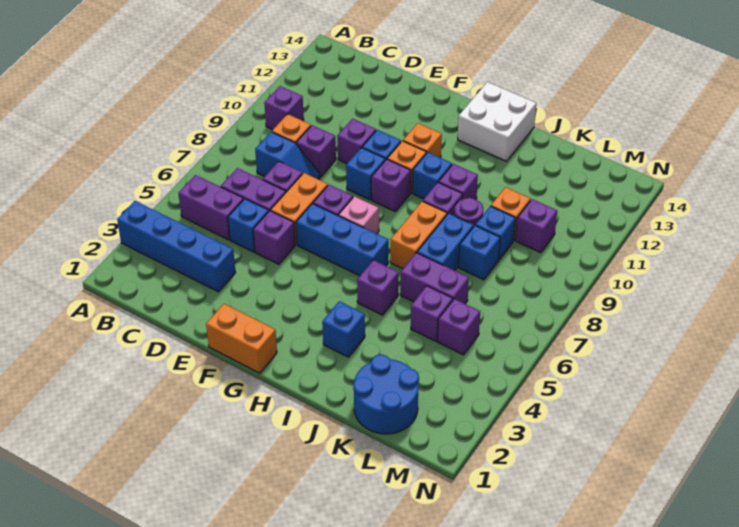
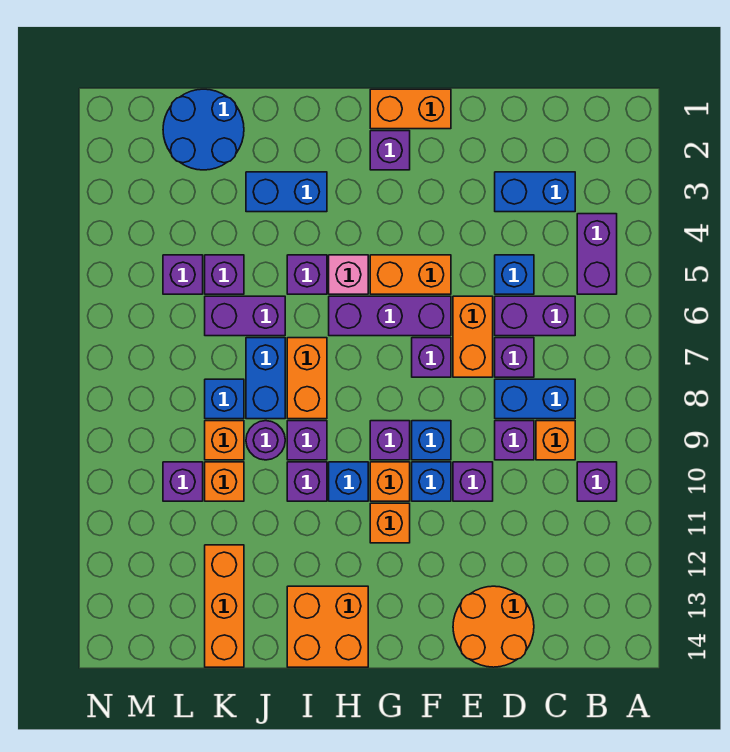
blue brick A3:D3 level 1 -> blue brick C3:D3 level 1
purple brick B5:C5 level 1 -> purple brick B4:B5 level 1
blue slope C8:D8 level 1 top C -> blue brick C8:D8 level 1
none -> orange round brick D13:E14 level 1
purple brick E5 level 1 -> purple brick G2 level 1
none -> orange brick F5:G5 level 1
blue brick F6:H6 level 1 -> purple brick F6:H6 level 1
pink brick G7 level 1 -> pink brick H5 level 1
white brick H13:I14 level 1 -> orange brick H13:I14 level 1
blue brick I3 level 1 -> blue brick I3:J3 level 1
blue brick K9 level 1 -> orange brick K9 level 1
none -> orange brick K12:K14 level 1

